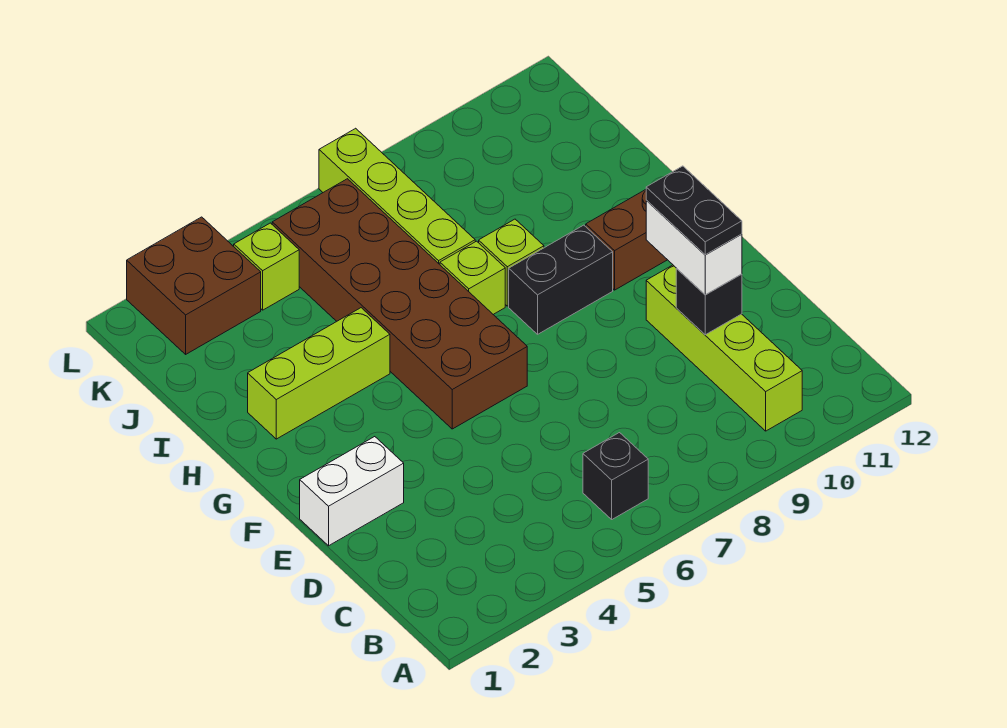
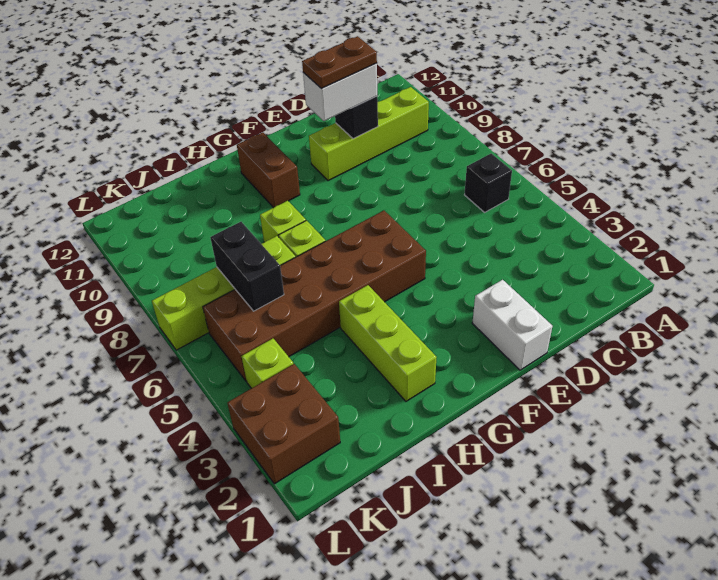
black plate D10:E10 level 4 -> brown plate D10:E10 level 4
black brick G8:G9 level 1 -> black brick J6:J7 level 2

